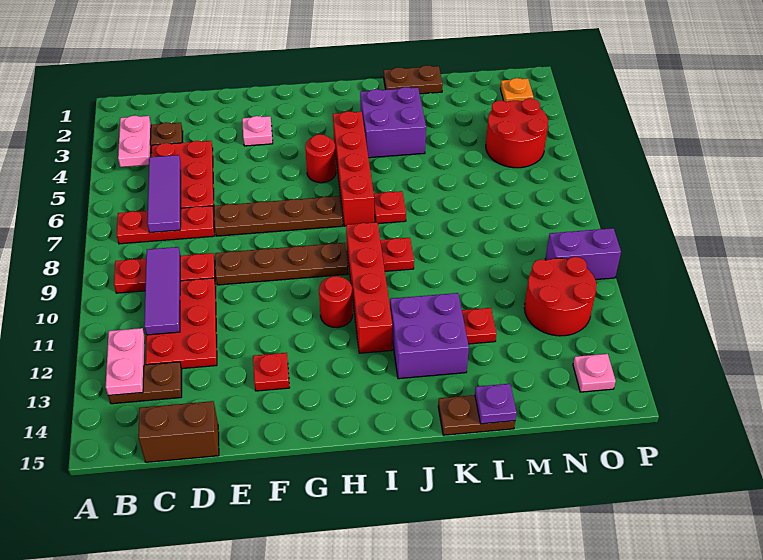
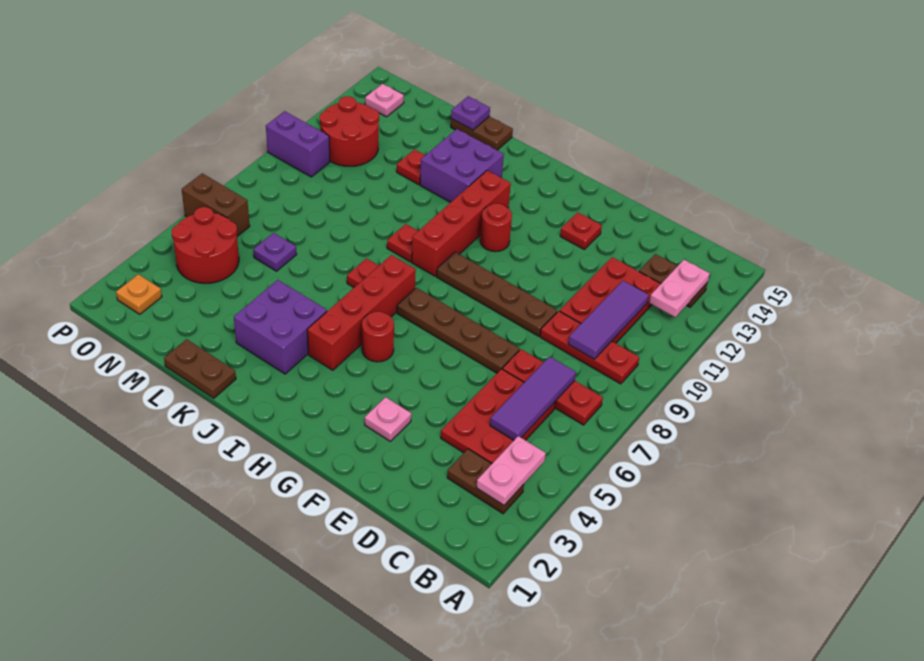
brown brick C15:D15 level 1 -> brown brick O6:P6 level 1
none -> purple plate M6 level 1

